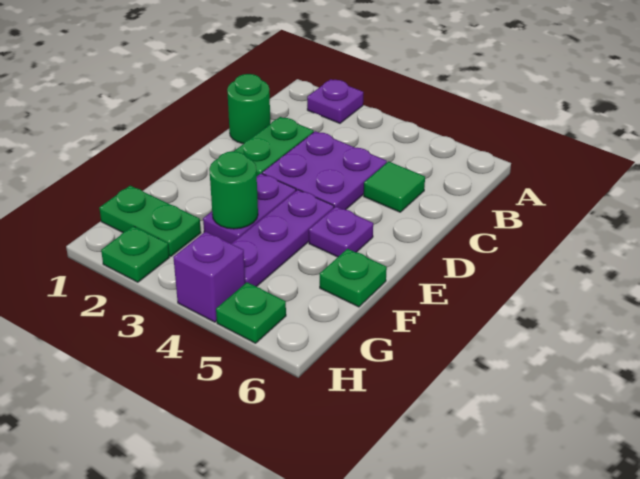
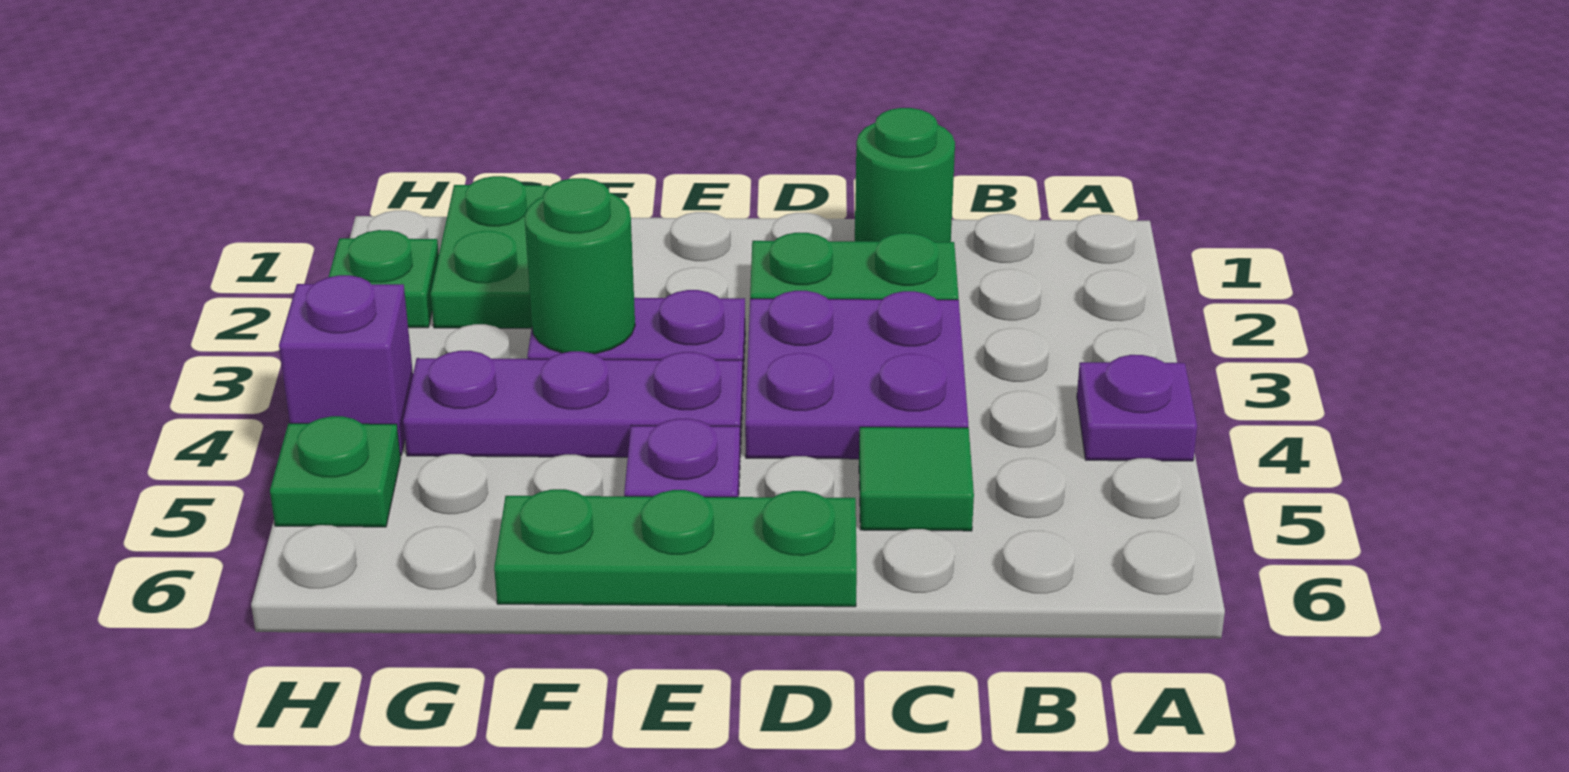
purple plate A2 level 1 -> purple plate A4 level 1
green plate F6 level 1 -> green plate D6:F6 level 1

